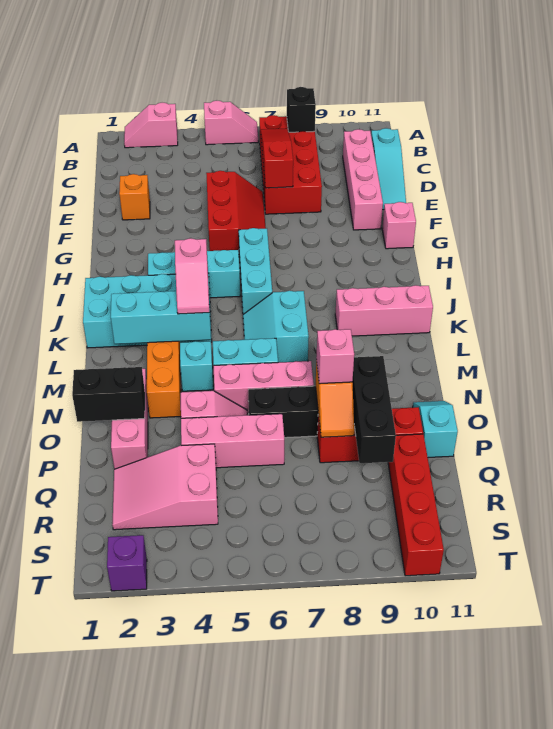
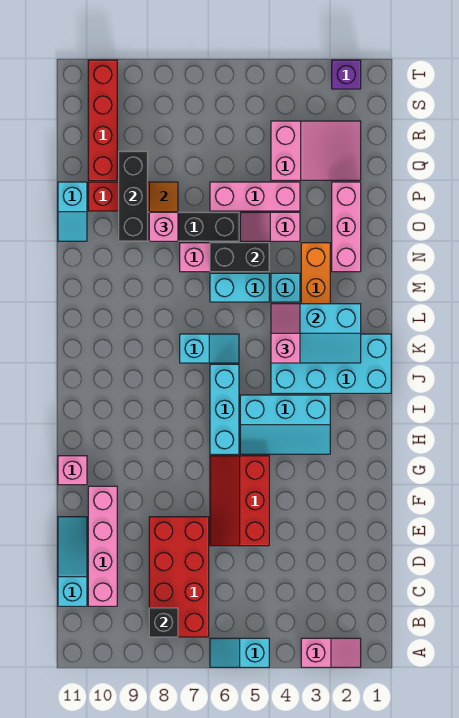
pink slope A5:A6 level 1 top 5 -> cyan slope A5:A6 level 1 top 5
red slope C7:E7 level 2 top E -> none
orange brick E2 level 1 -> none
cyan slope K6:L7 level 1 top 7 -> cyan slope K6:K7 level 1 top 7
pink brick K9:K11 level 1 -> none
black brick O1:O2 level 2 -> black brick N5:N6 level 2

